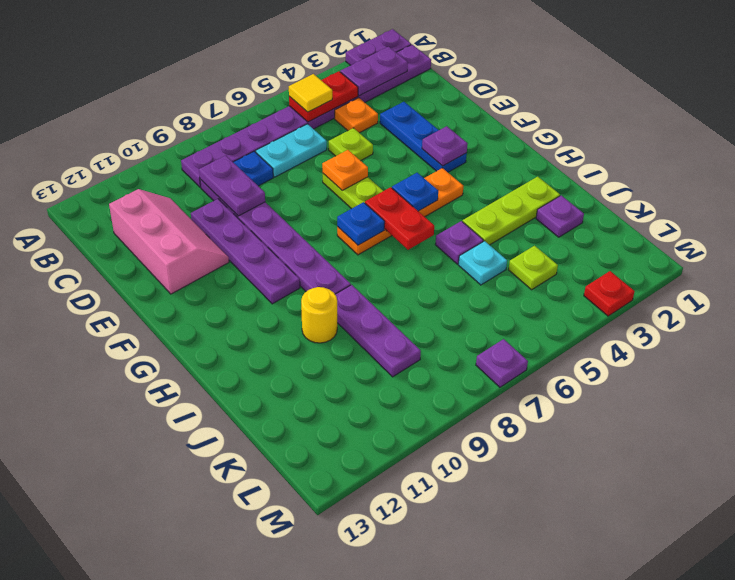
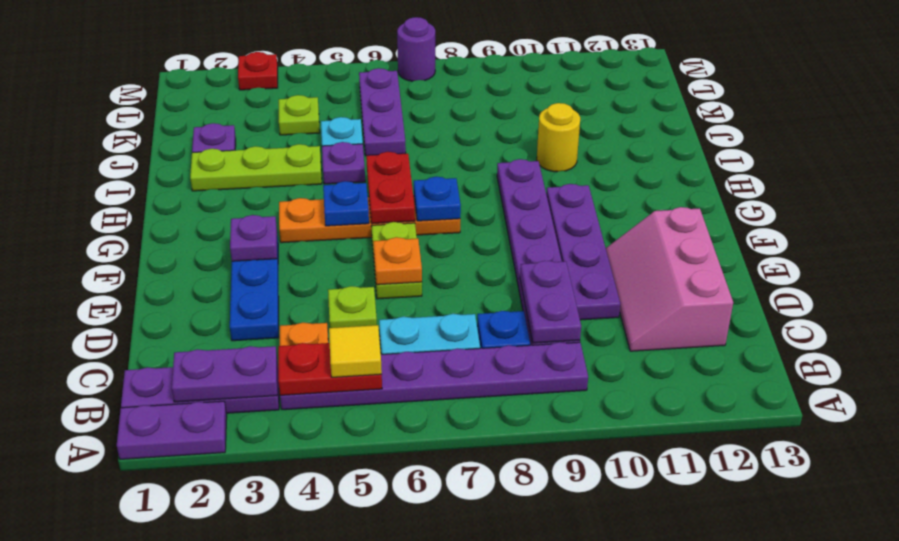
purple plate I9:K9 level 1 -> purple plate J6:L6 level 1
purple plate M7 level 1 -> purple round brick M7 level 1

